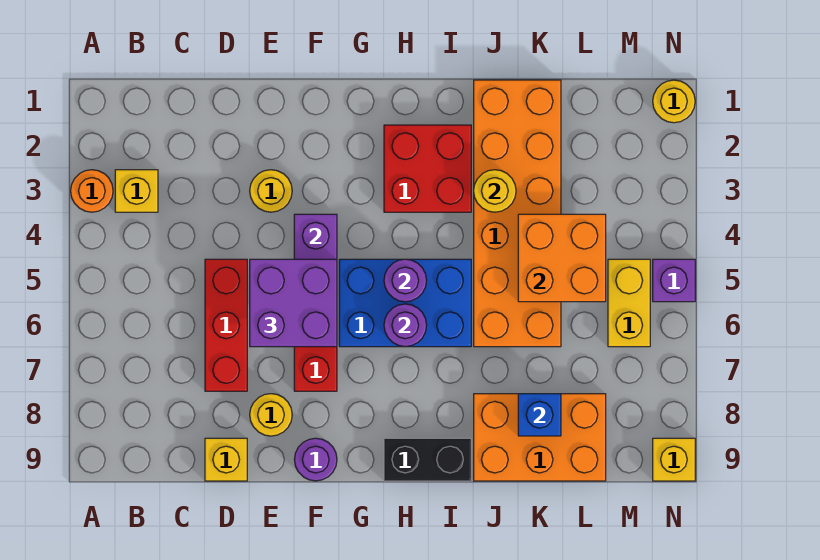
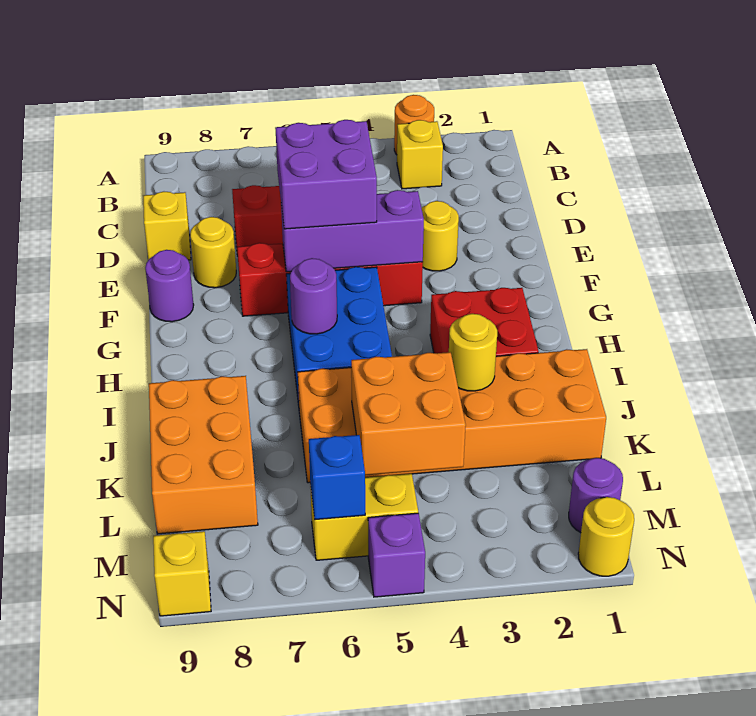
purple round brick H5 level 2 -> purple round brick M1 level 1
black brick H9:I9 level 1 -> none
blue brick K8 level 2 -> blue brick M6 level 2

